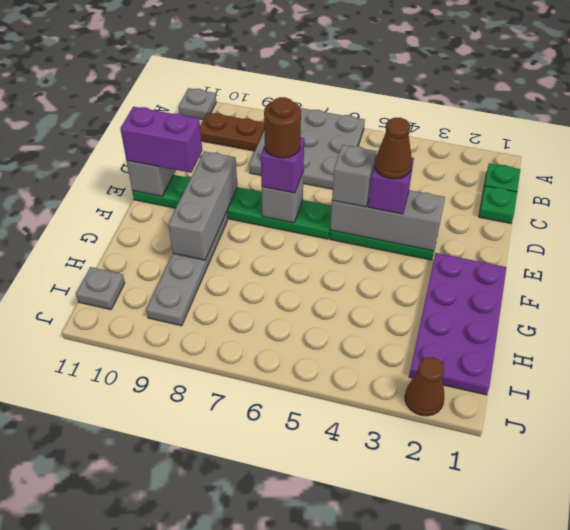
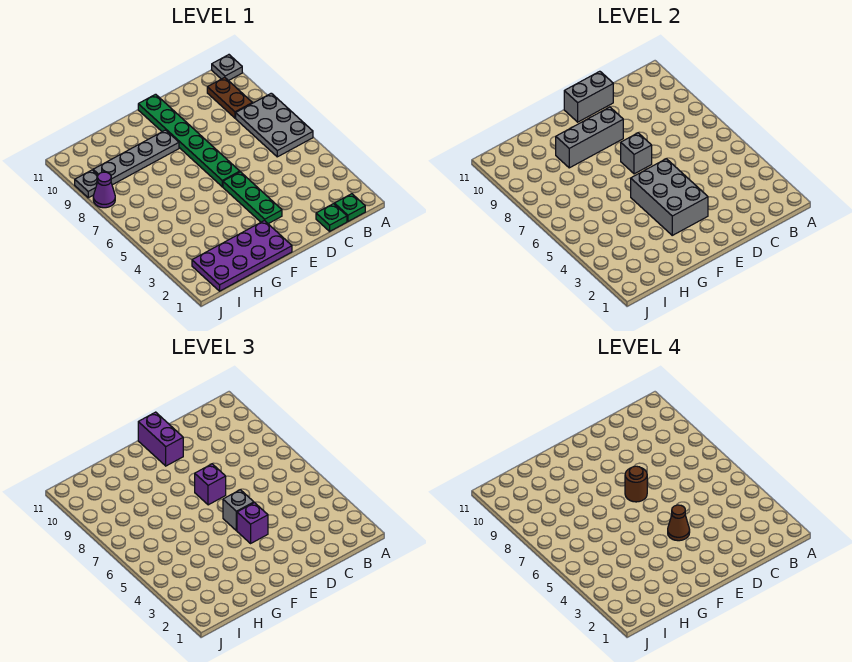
grey plate A6:C8 level 1 -> grey plate A6:B8 level 1
grey brick E3:E5 level 2 -> grey brick E3:F5 level 2
grey plate I11 level 1 -> grey plate J9 level 1
brown cone J2 level 1 -> none
none -> purple cone J8 level 1

